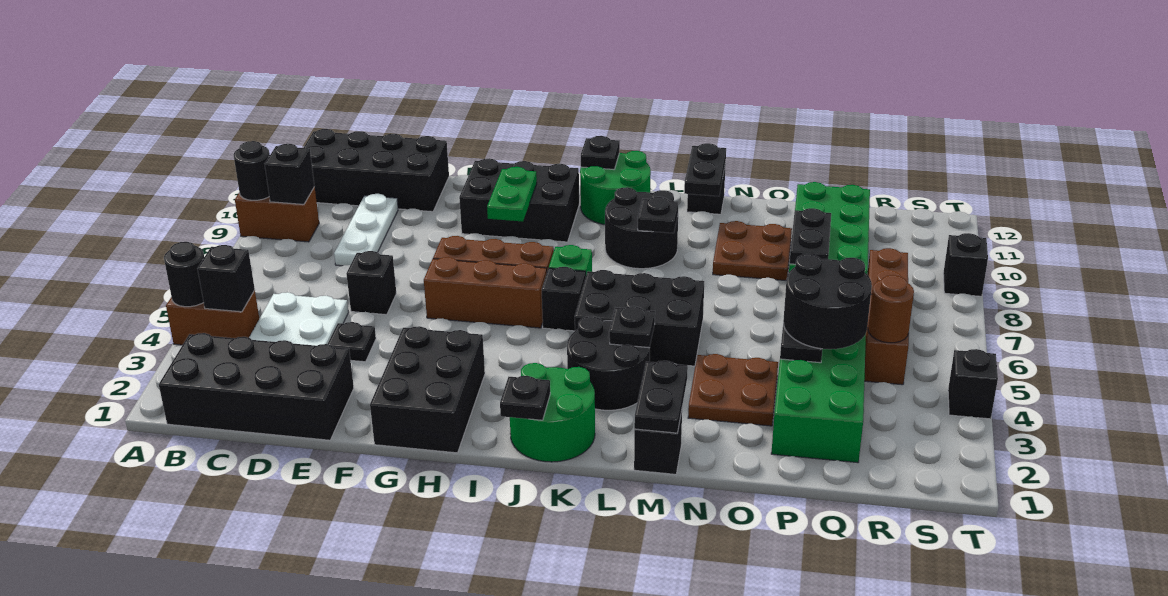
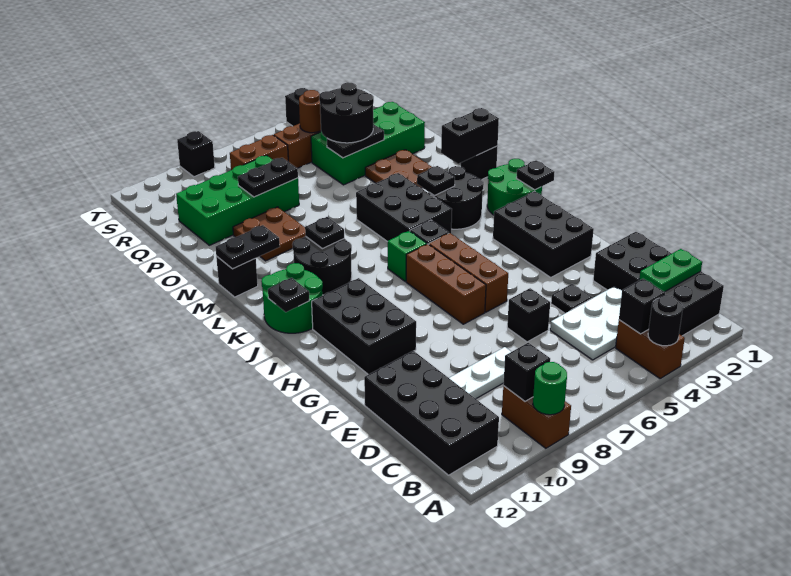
black round brick A9 level 2 -> green round brick A9 level 2
black brick G1:H3 level 1 -> black brick G2:I3 level 1
green plate H9:H10 level 2 -> green plate C1:C2 level 2
black plate M1:M2 level 2 -> black brick M1:M2 level 2

